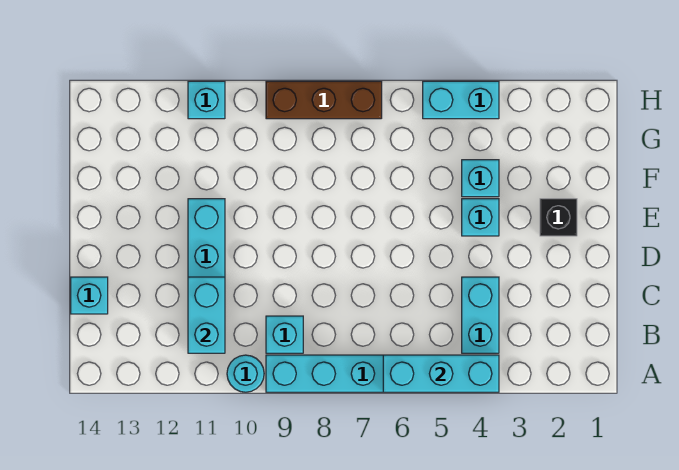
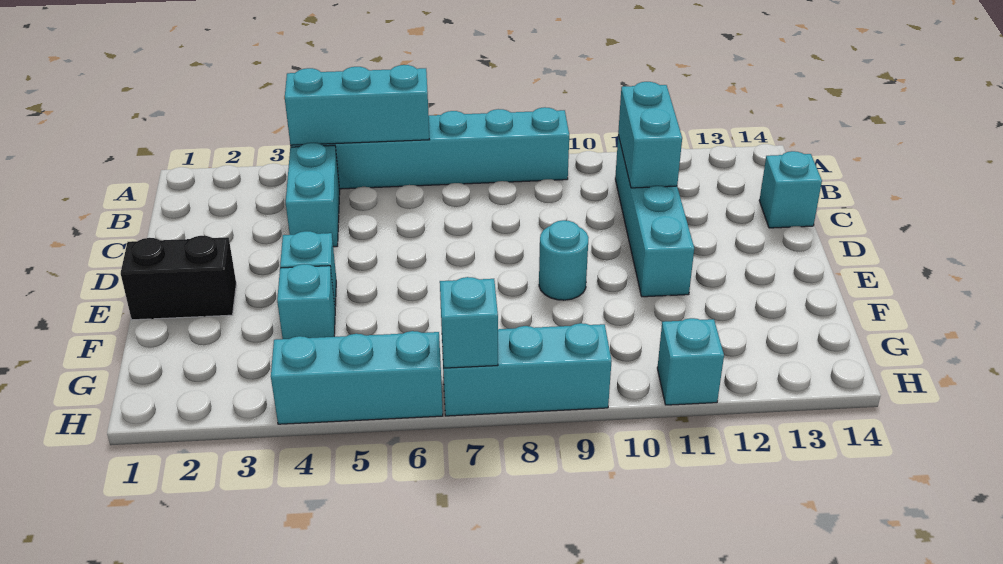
cyan round brick A10 level 1 -> cyan round brick E9 level 1
cyan brick B9 level 1 -> cyan brick H7 level 2
black brick E2 level 1 -> black brick E1:E2 level 1
cyan brick H4:H5 level 1 -> cyan brick H4:H6 level 1
brown brick H7:H9 level 1 -> cyan brick H7:H9 level 1

